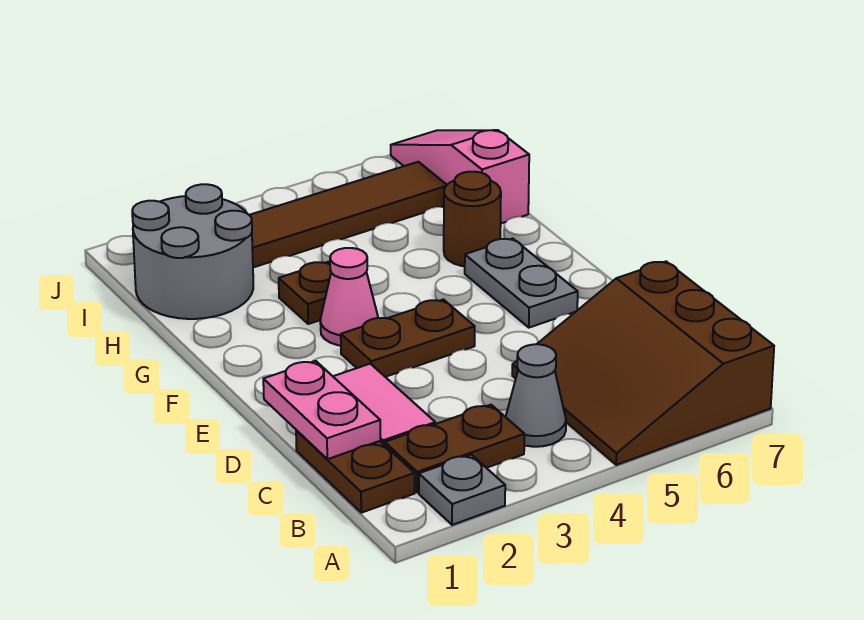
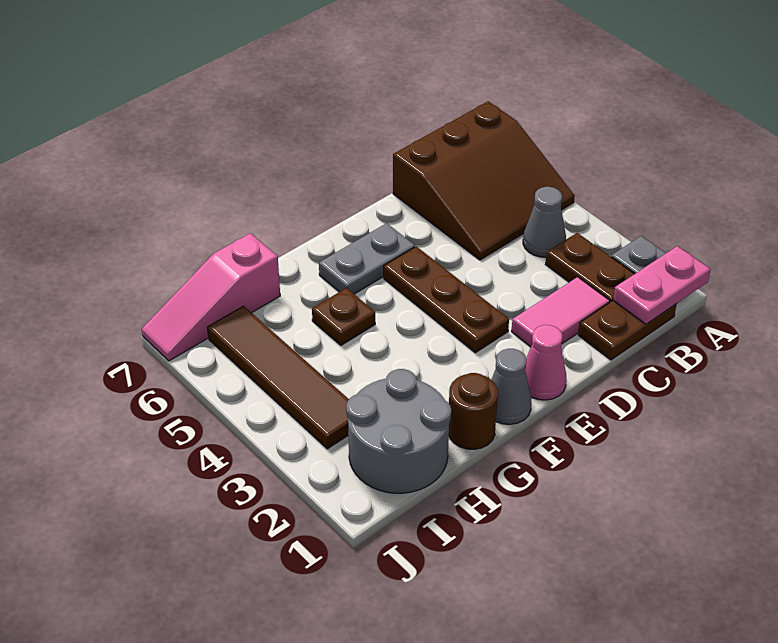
pink plate C1:D1 level 2 -> pink plate A1:B1 level 2
brown plate E3:E4 level 1 -> brown plate E3:E5 level 1
none -> grey cone F1 level 1
pink cone F3 level 1 -> pink cone E1 level 1
brown plate G3 level 1 -> brown plate G5 level 1
brown round brick G6 level 1 -> brown round brick G1 level 1

